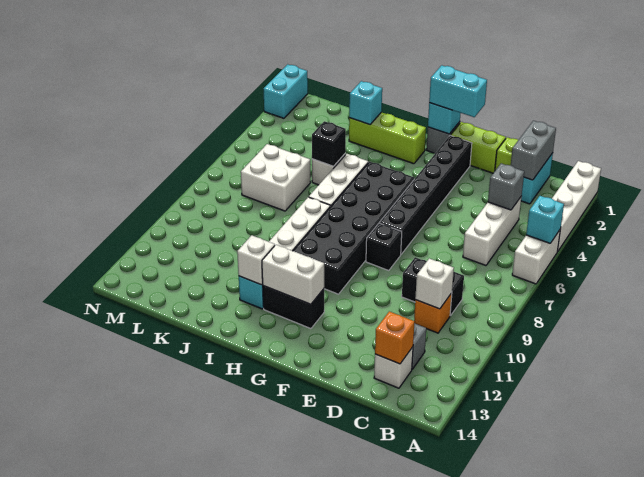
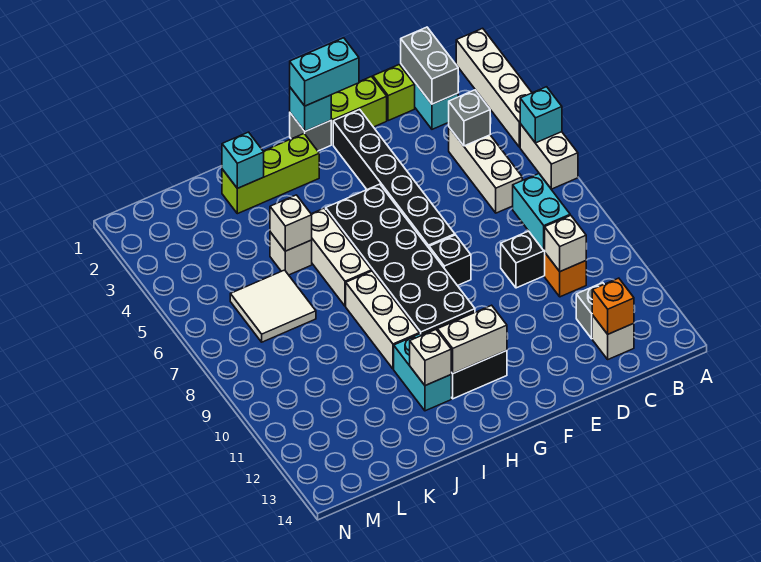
black brick J5 level 2 -> white brick J5 level 2
white brick K6:L7 level 1 -> white tile K6:L7 level 1
cyan brick N1:N2 level 1 -> cyan brick C8:C9 level 2

